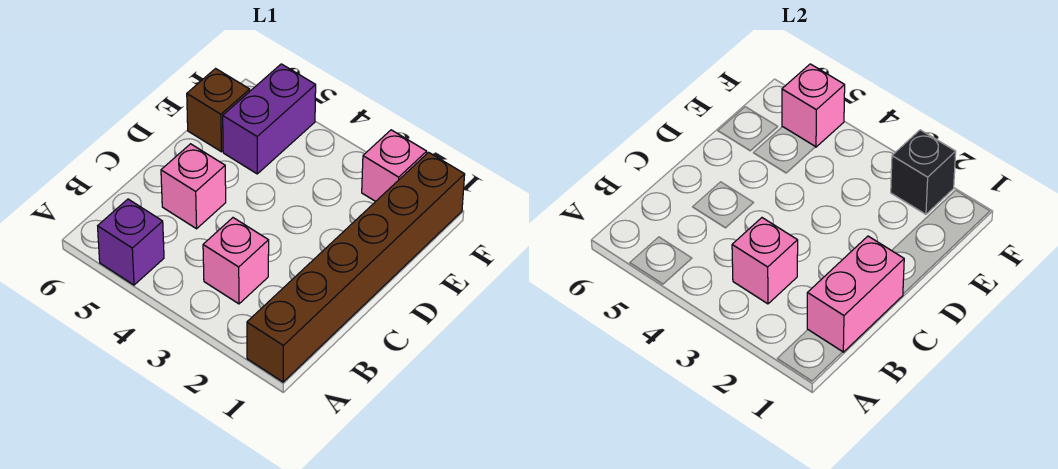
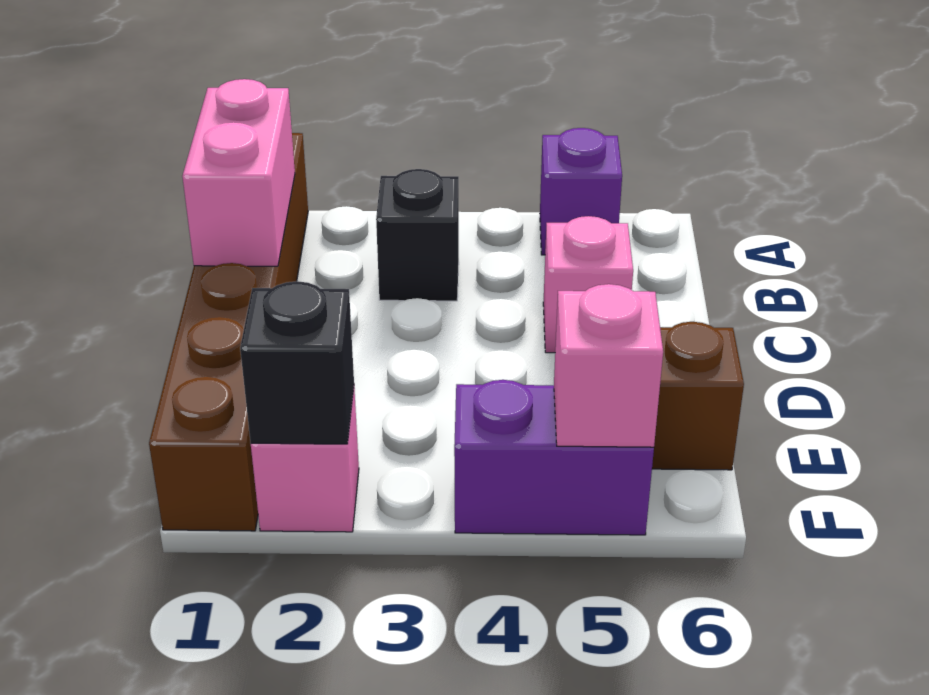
pink brick B3 level 1 -> black brick B3 level 1
pink brick B3 level 2 -> none
purple brick E5:F5 level 1 -> purple brick F4:F5 level 1

